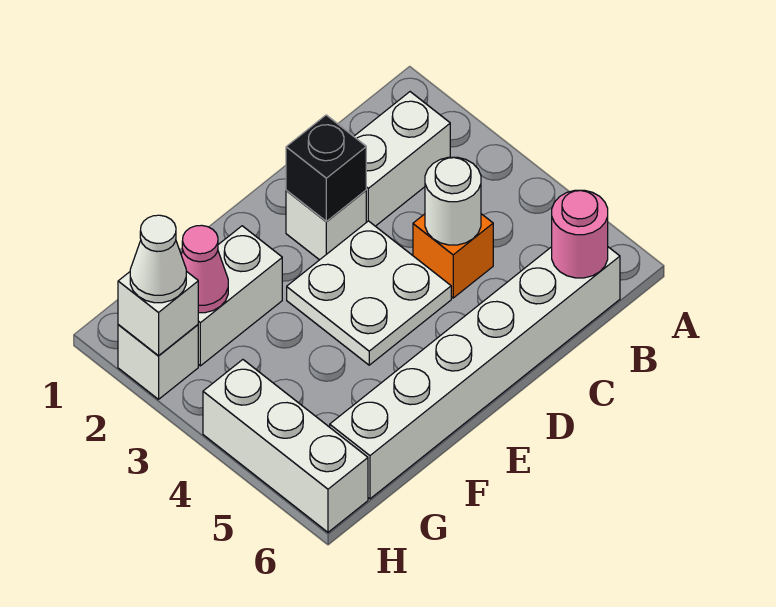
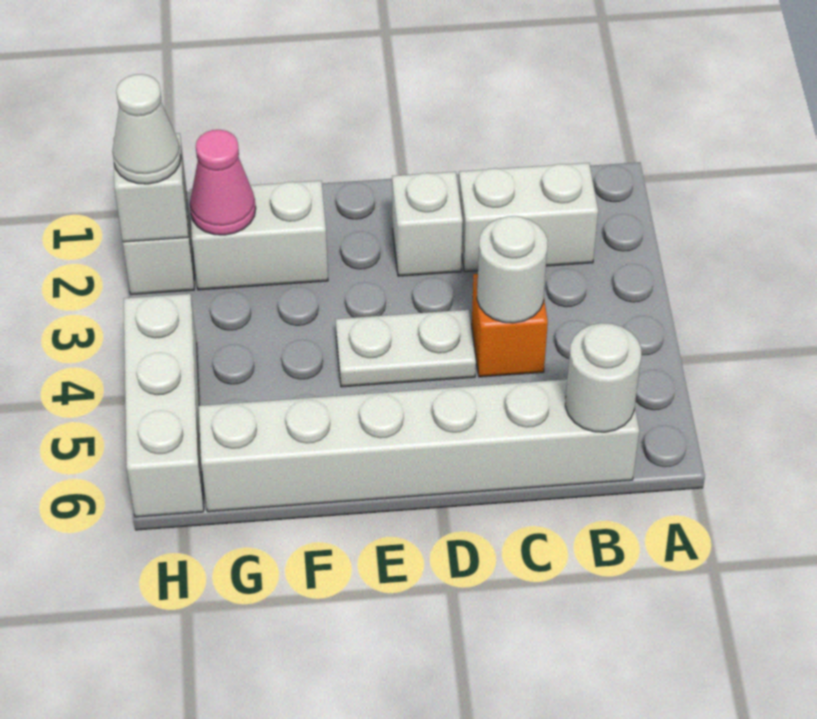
pink round brick B6 level 2 -> white round brick B6 level 2
black brick D2 level 2 -> none
white plate D3:E4 level 1 -> white plate D4:E4 level 1

